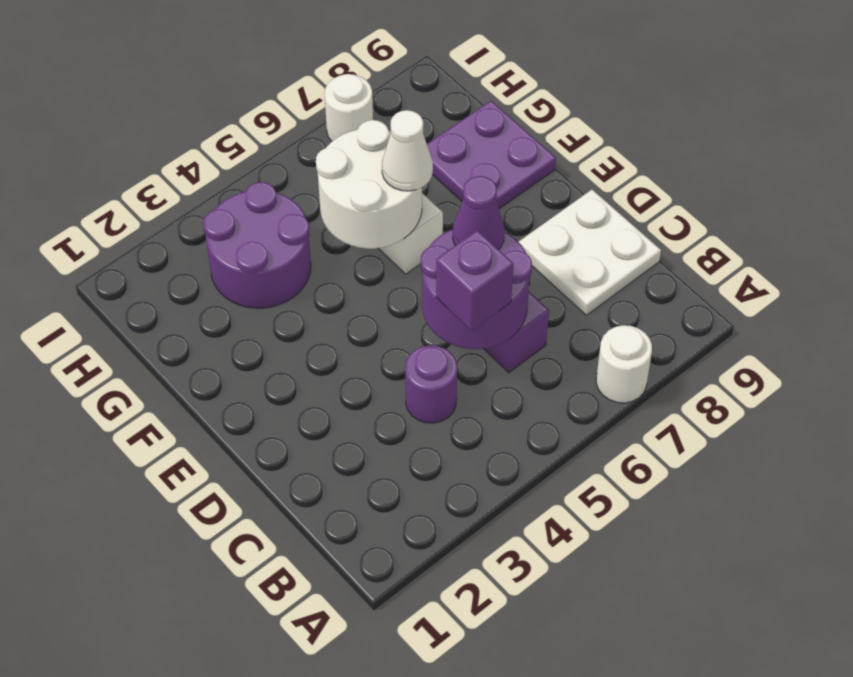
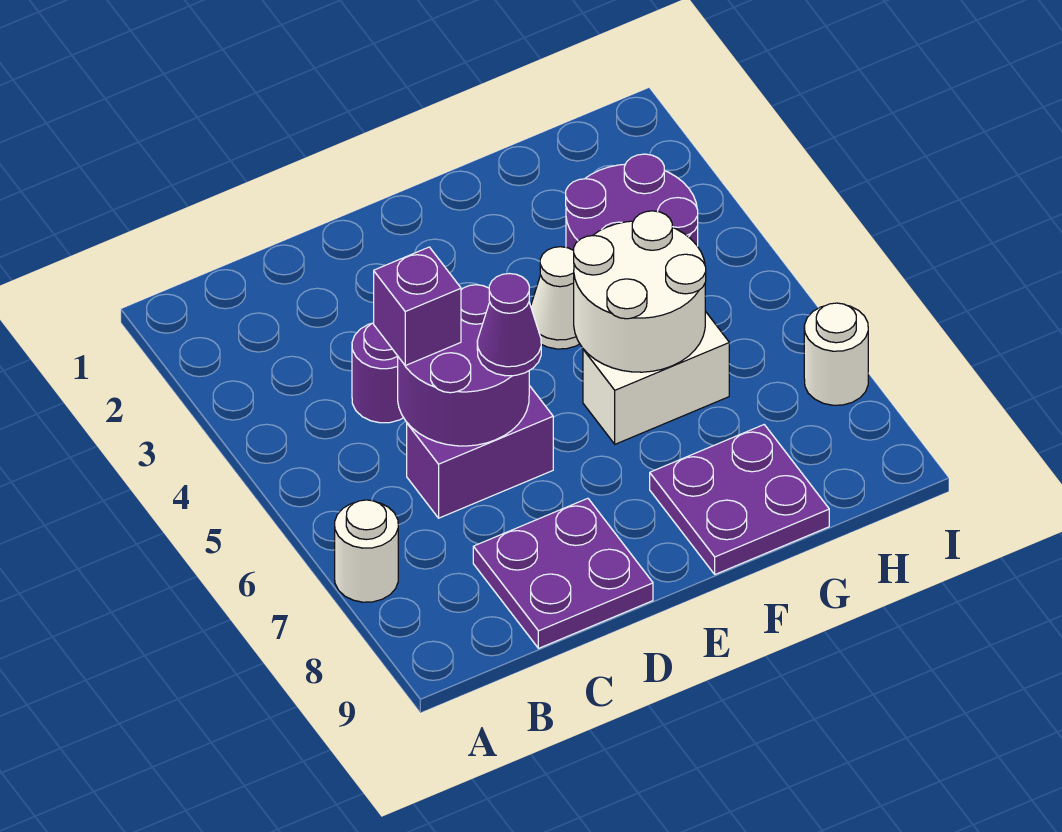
white plate C8:D9 level 1 -> purple plate C8:D9 level 1
white cone F6 level 3 -> white cone F4 level 1

